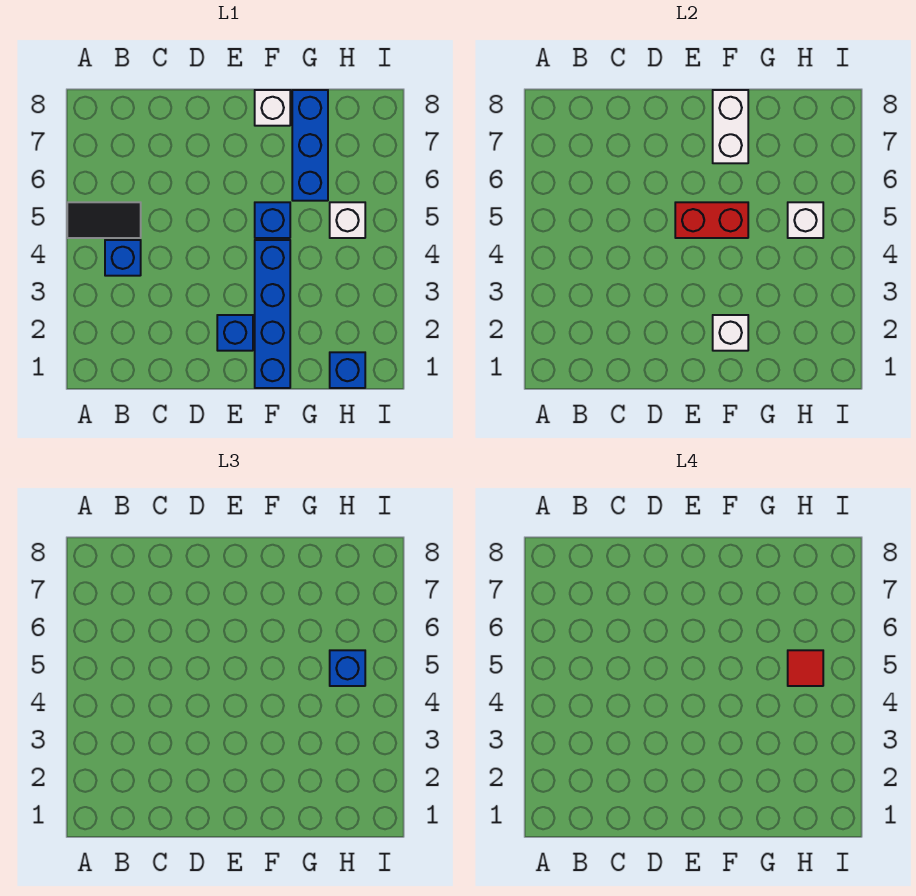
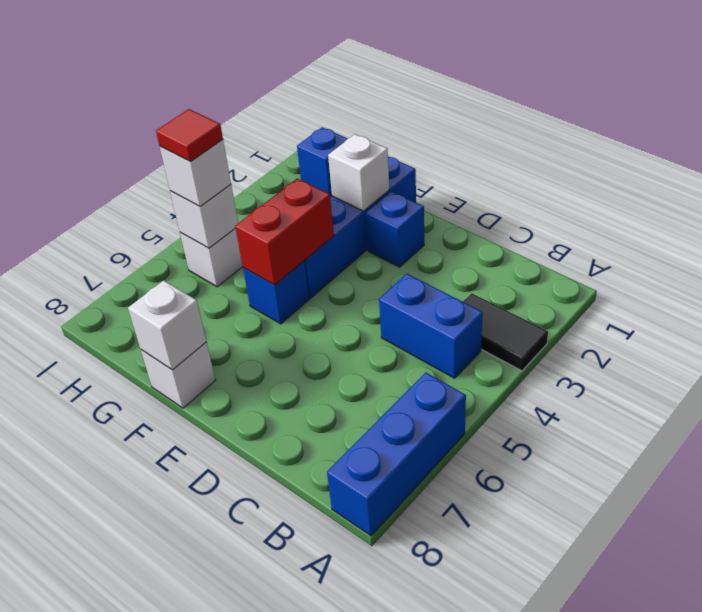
black tile A5:B5 level 1 -> black tile A3:B3 level 1
blue brick B4 level 1 -> blue brick B4:C4 level 1
red brick E5:F5 level 2 -> red brick F4:F5 level 2
white brick F7:F8 level 2 -> white brick F8 level 2
blue brick G6:G8 level 1 -> blue brick A6:A8 level 1
blue brick H5 level 3 -> white brick H5 level 3

